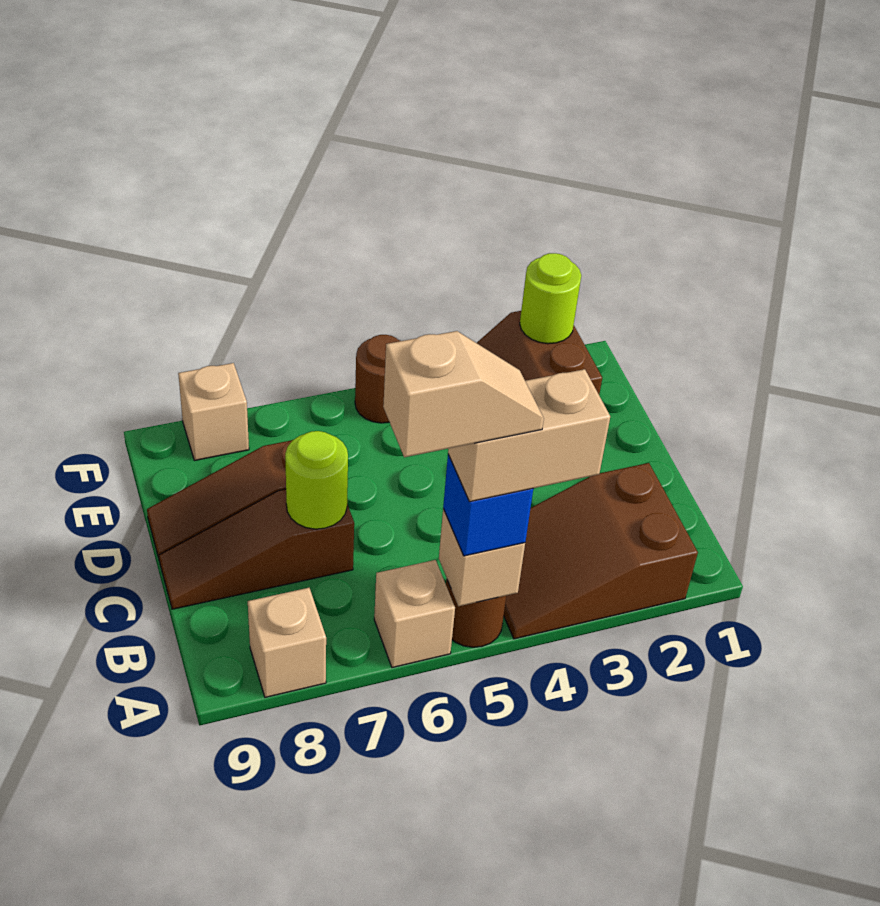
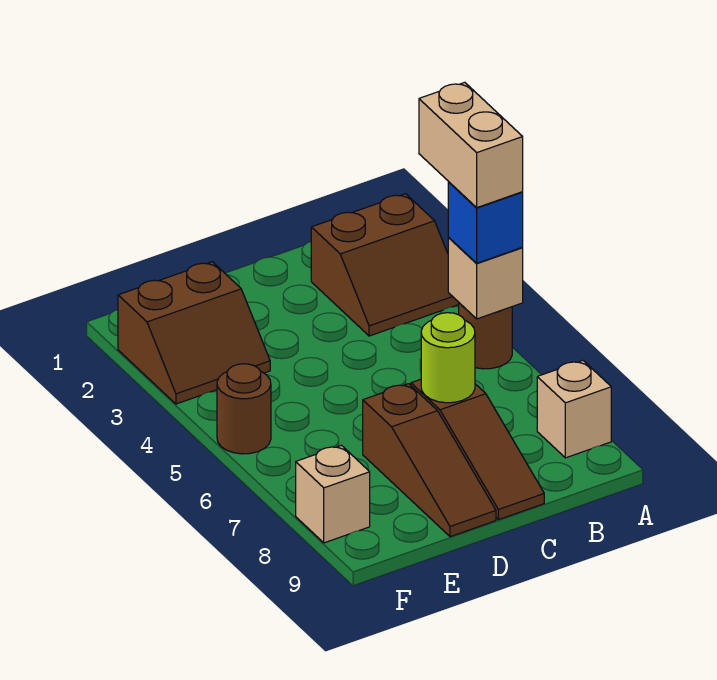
brown slope A2:B4 level 1 top 2 -> brown slope A2:B3 level 1 top 2
tan slope A5:A6 level 5 top 6 -> none
tan brick A6 level 1 -> none
lime round brick F2 level 2 -> none

